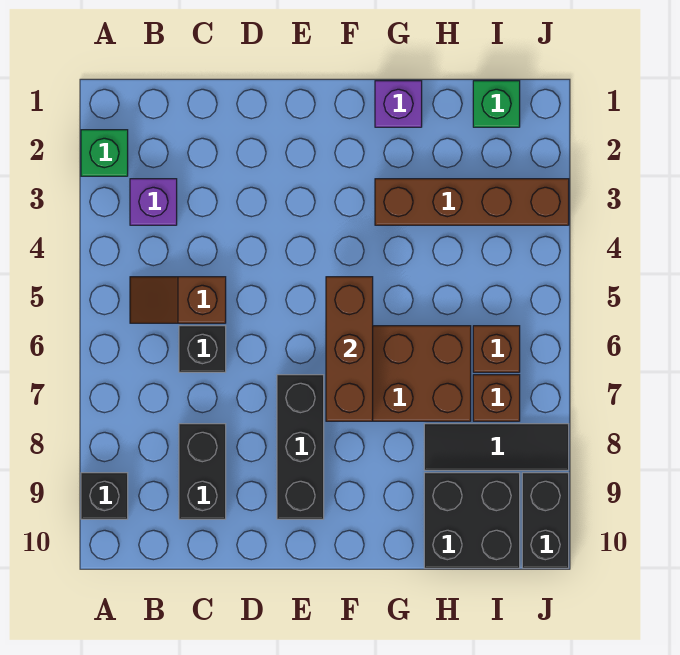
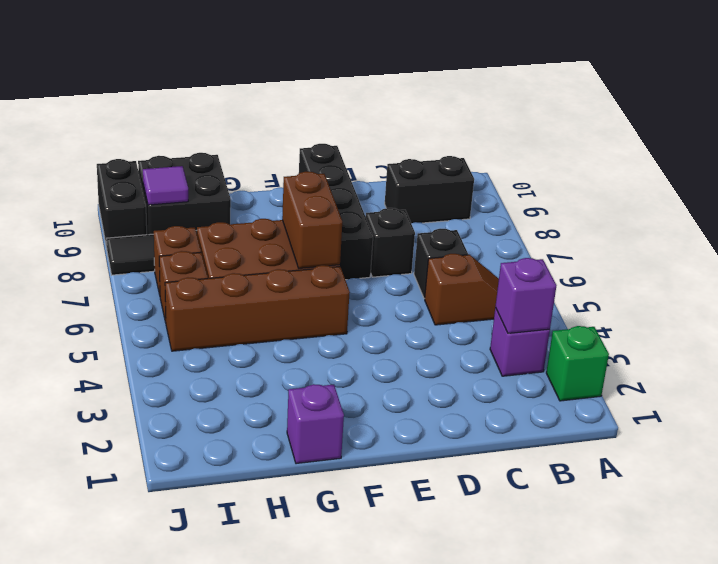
black brick A9 level 1 -> black brick D7 level 1
none -> purple brick B3 level 2
black brick C8:C9 level 1 -> black brick B9:C9 level 1
black brick E7:E9 level 1 -> black brick E7:E10 level 1
brown brick F5:F7 level 2 -> brown brick F6:F7 level 2
brown brick G3:J3 level 1 -> brown brick F5:I5 level 1
green brick I1 level 1 -> none
none -> purple tile I9 level 2

